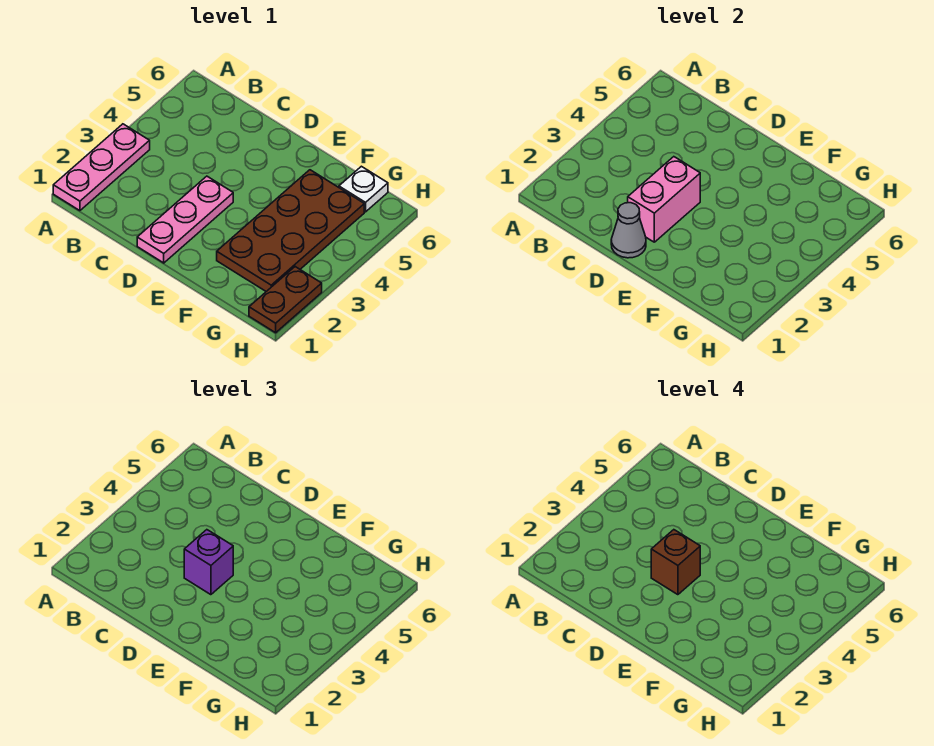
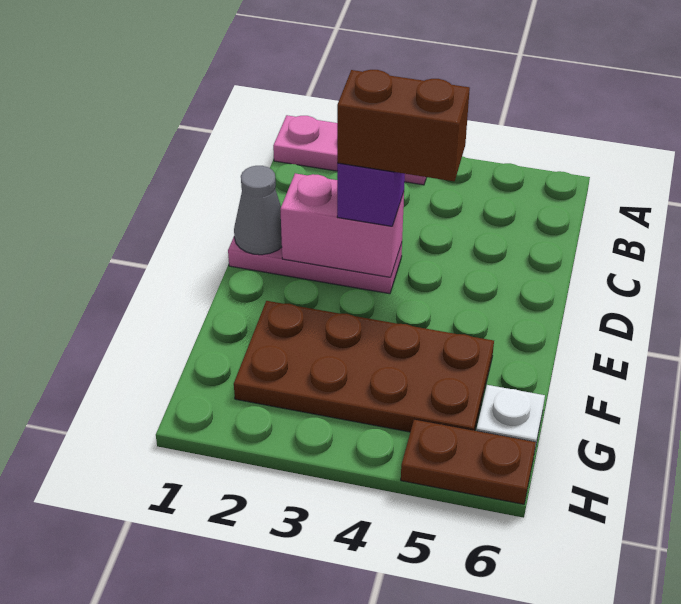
brown brick D3 level 4 -> brown brick D3:D4 level 4
brown plate H1:H2 level 1 -> brown plate H5:H6 level 1

